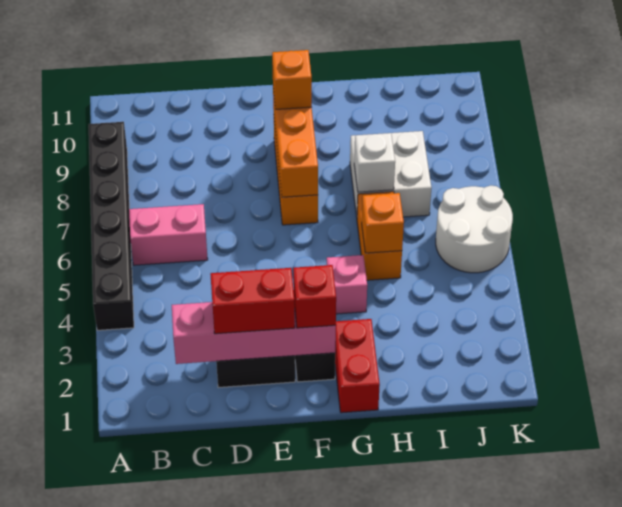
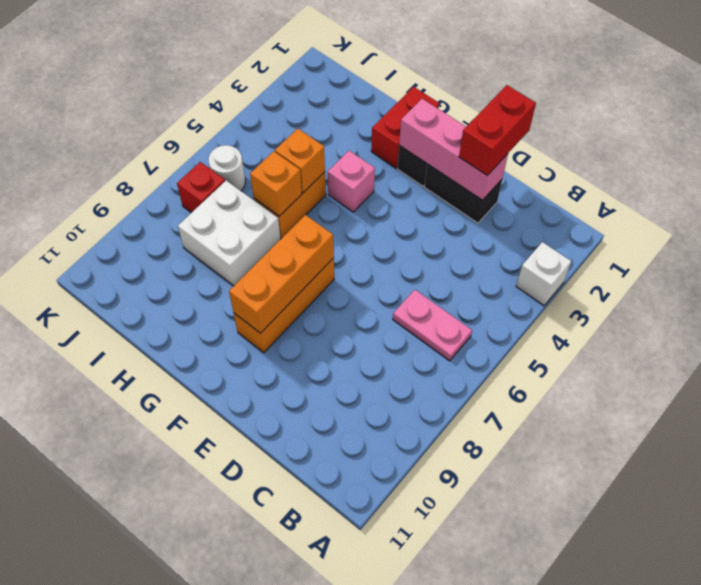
black brick A4:A9 level 1 -> none
pink brick B6:C6 level 1 -> pink plate B6:C6 level 1
pink brick C2:F2 level 2 -> pink brick D2:F2 level 2
red brick D2:E2 level 3 -> red brick D1:D2 level 3
red brick F2 level 3 -> red brick J7 level 1
orange brick F9 level 3 -> orange brick H6 level 2
white brick H7 level 2 -> white brick A3 level 1
white round brick J5:K6 level 1 -> white round brick J6 level 1

